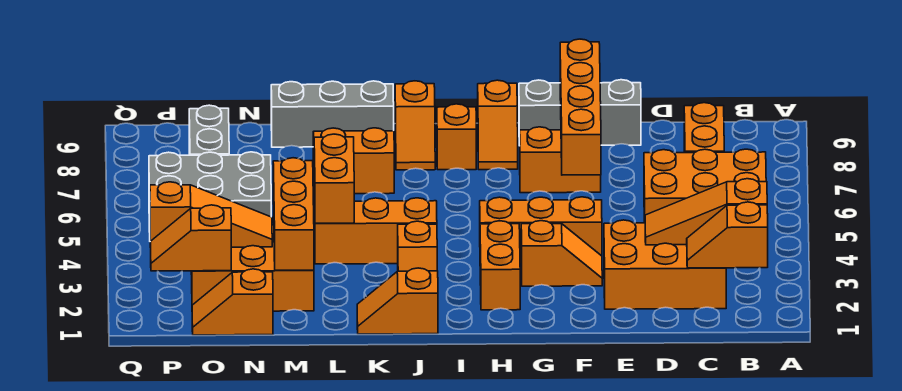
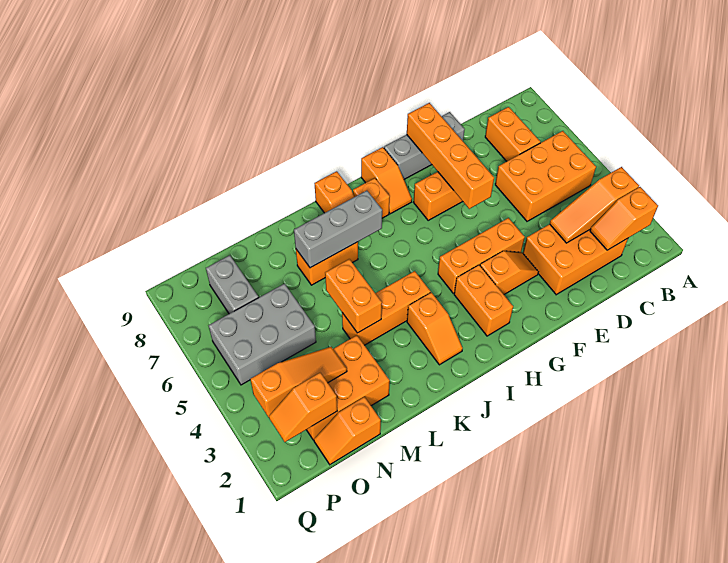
orange slope J1:K1 level 1 top J -> none
grey brick K9:M9 level 1 -> grey brick J7:L7 level 2
orange brick M2:M4 level 2 -> none

